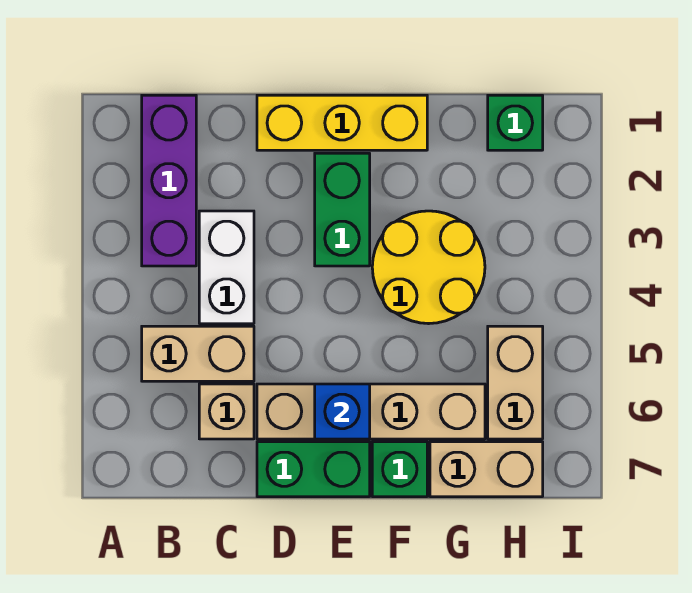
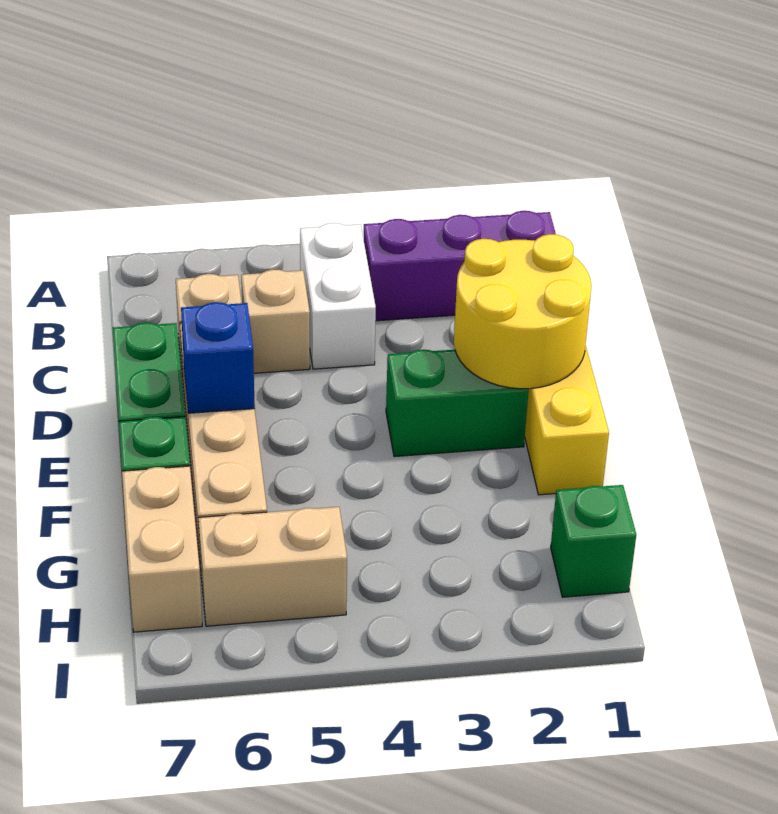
tan brick B5:C5 level 1 -> tan brick C5 level 1
white brick C3:C4 level 1 -> white brick B4:C4 level 1
yellow round brick F3:G4 level 1 -> yellow round brick D1:E2 level 2

